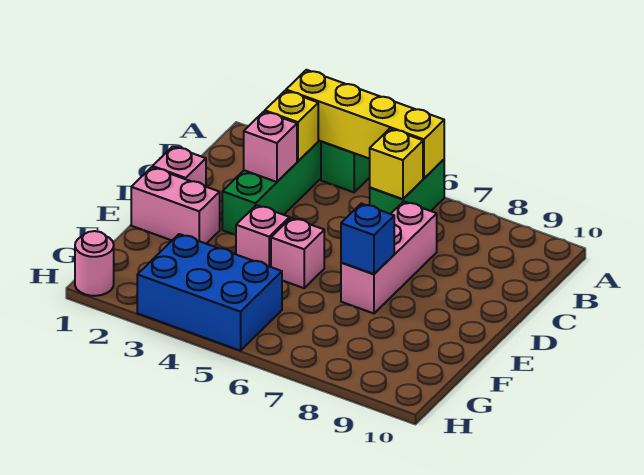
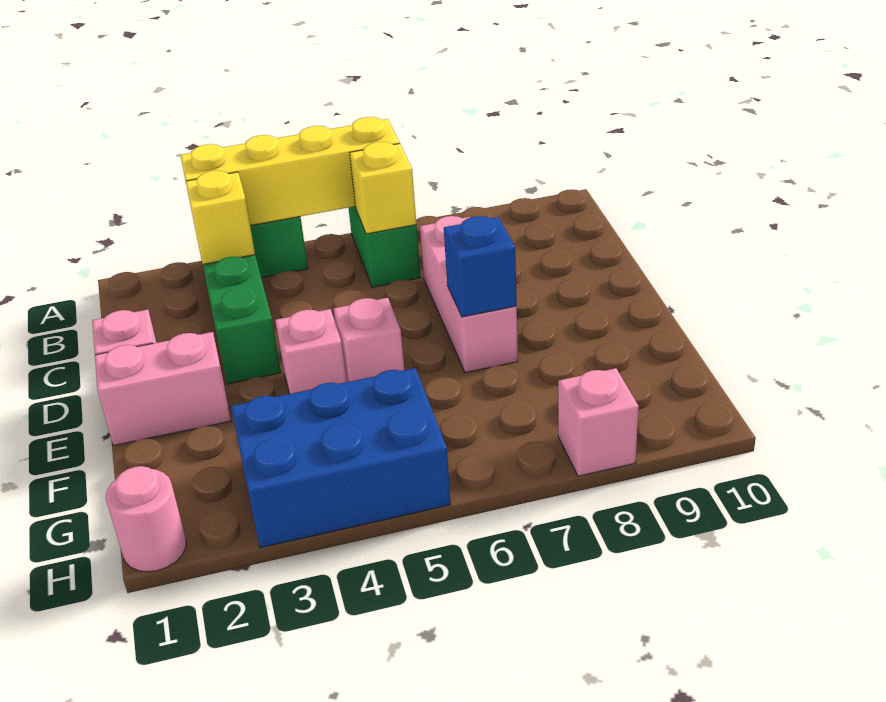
pink brick C3 level 2 -> pink brick H8 level 1

